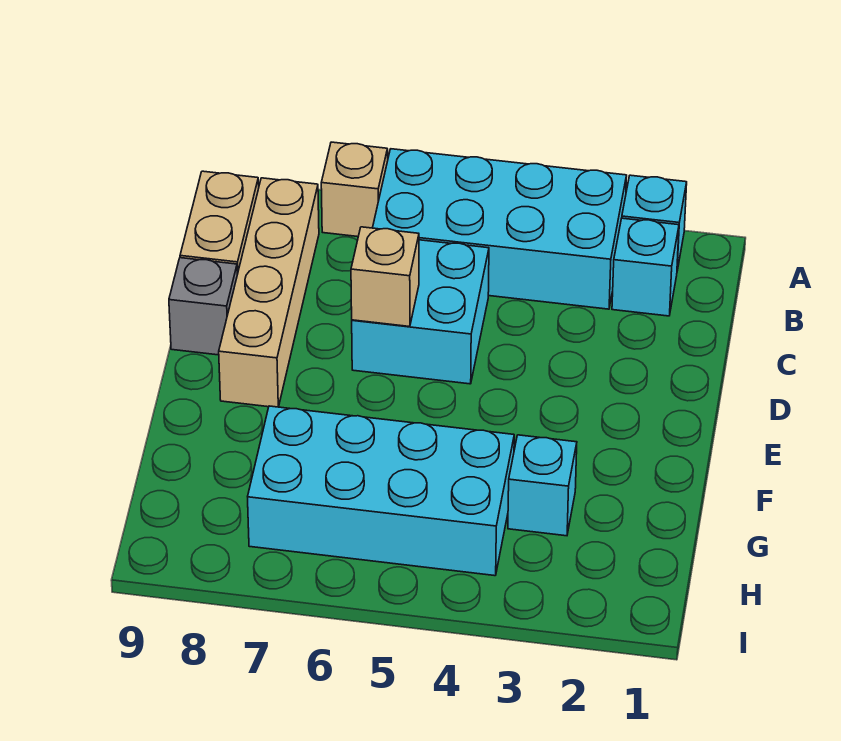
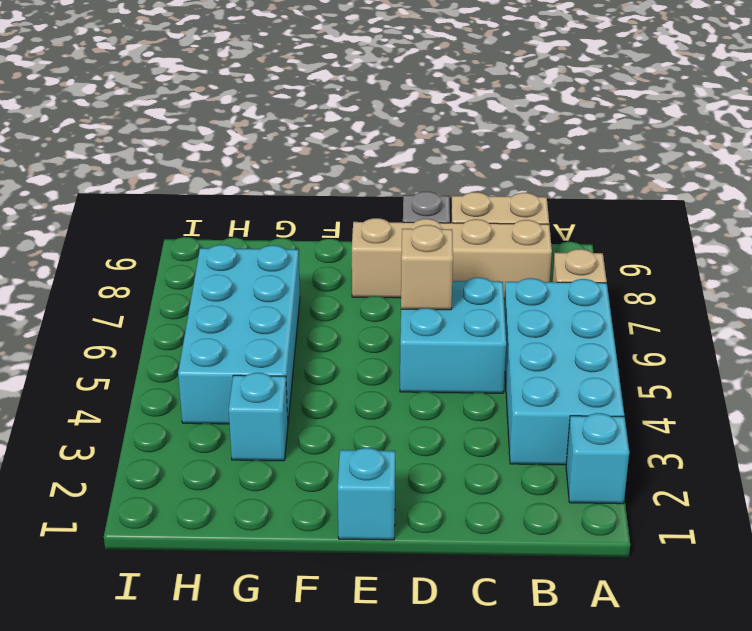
cyan brick B2 level 1 -> cyan brick E1 level 1

